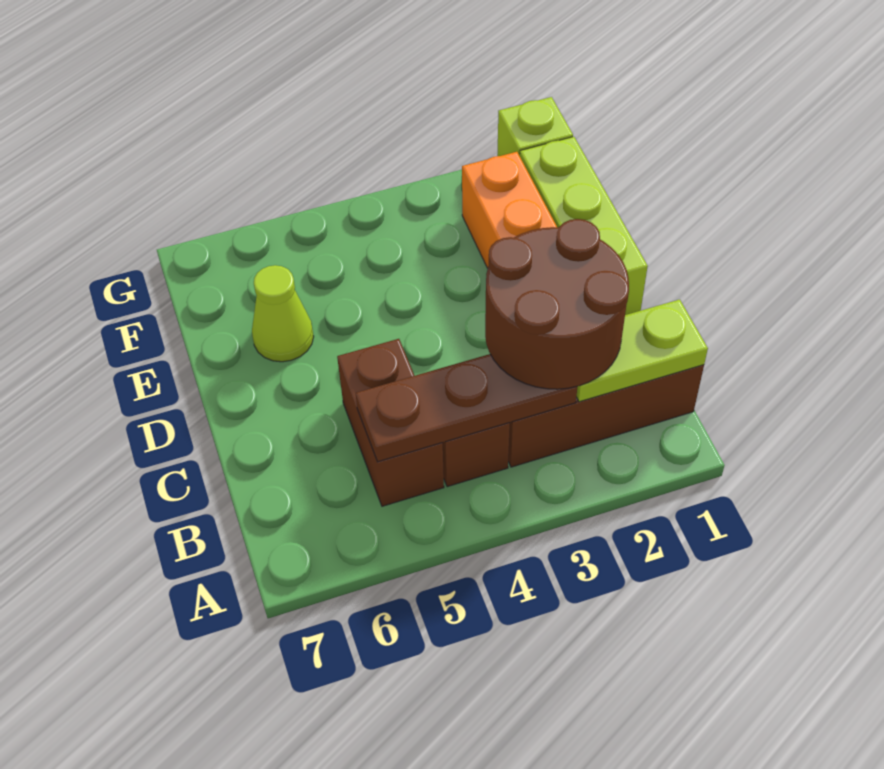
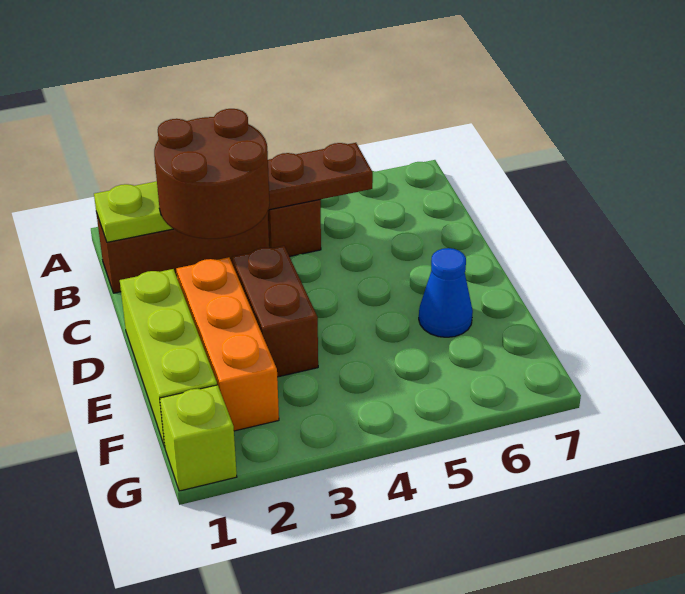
brown brick B5:C5 level 1 -> brown brick D3:E3 level 1
lime cone E6 level 1 -> blue cone E6 level 1

